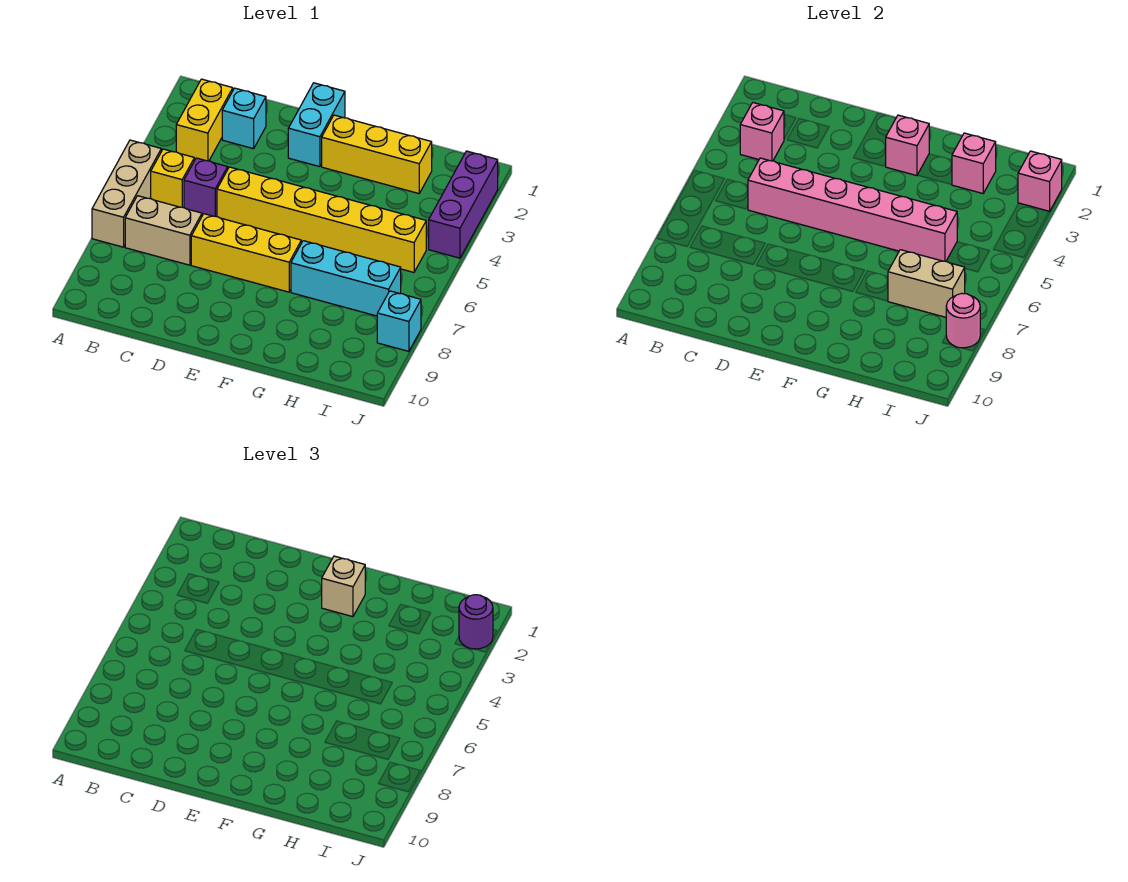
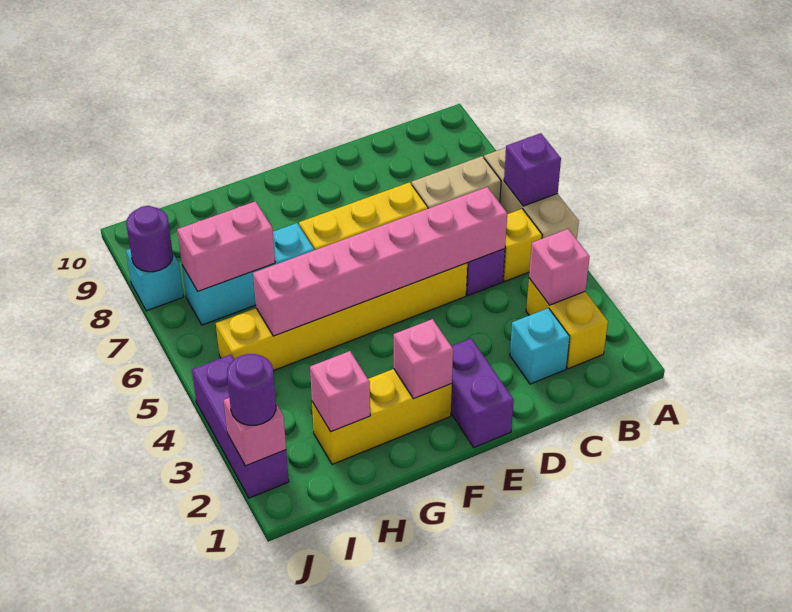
none -> purple brick A6 level 2
cyan brick E1:E2 level 1 -> purple brick E1:E2 level 1
tan brick F2 level 3 -> none
tan brick H7:I7 level 2 -> pink brick H7:I7 level 2
pink round brick J8 level 2 -> purple round brick J8 level 2

